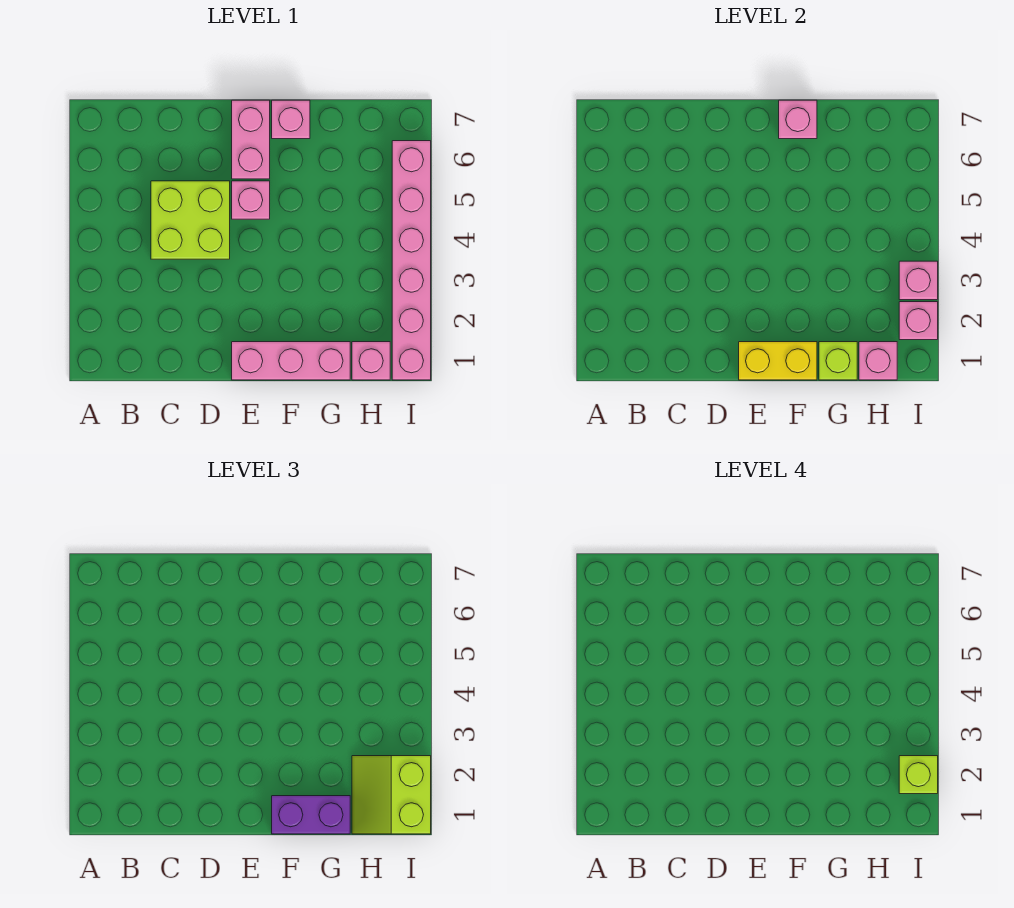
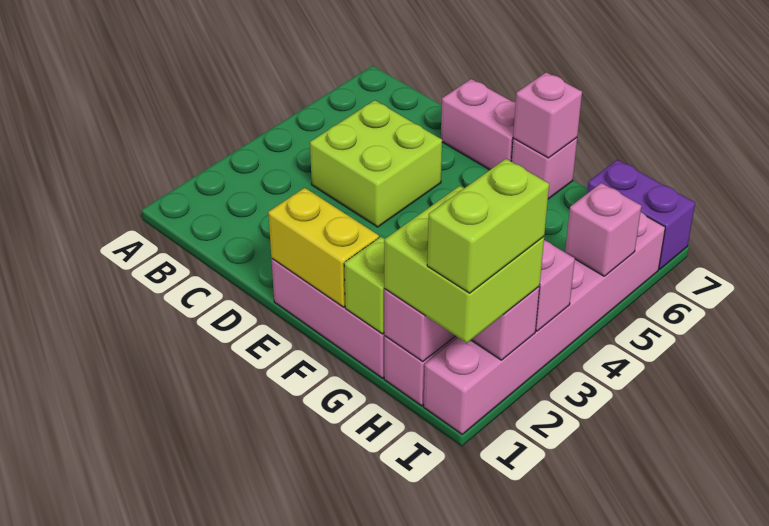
pink brick E5 level 1 -> pink brick I5 level 2
pink brick E6:E7 level 1 -> pink brick D7:E7 level 1
purple brick F1:G1 level 3 -> purple brick H7:I7 level 1
lime slope H1:I2 level 3 top I -> lime brick H1:I2 level 3
lime brick I2 level 4 -> lime brick I1:I2 level 4

